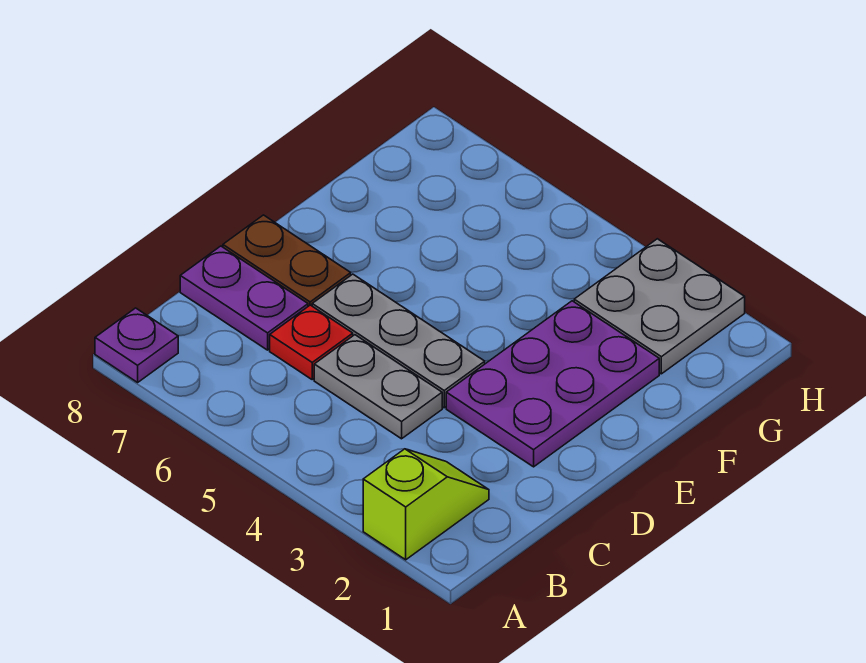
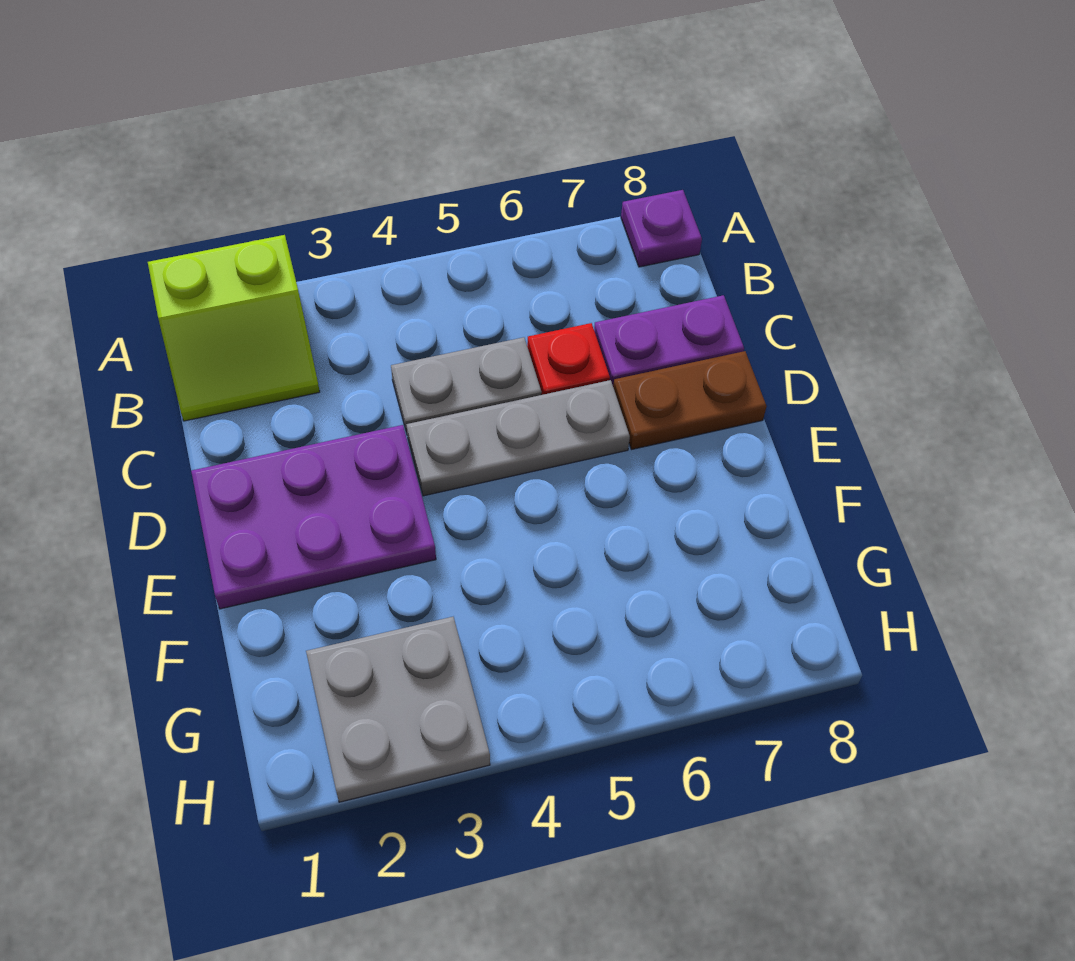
lime slope A2:B2 level 1 top A -> lime slope A1:B2 level 1 top A
purple plate D2:F3 level 1 -> purple plate D1:E3 level 1

